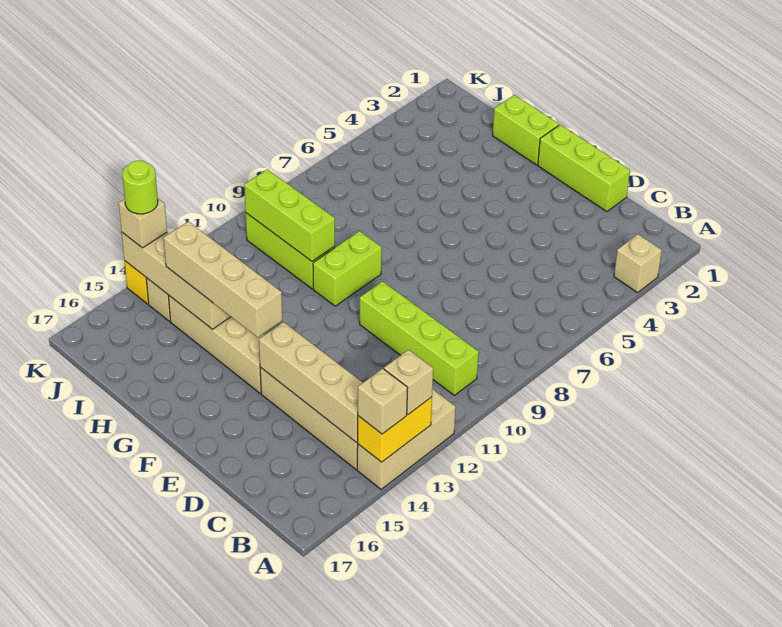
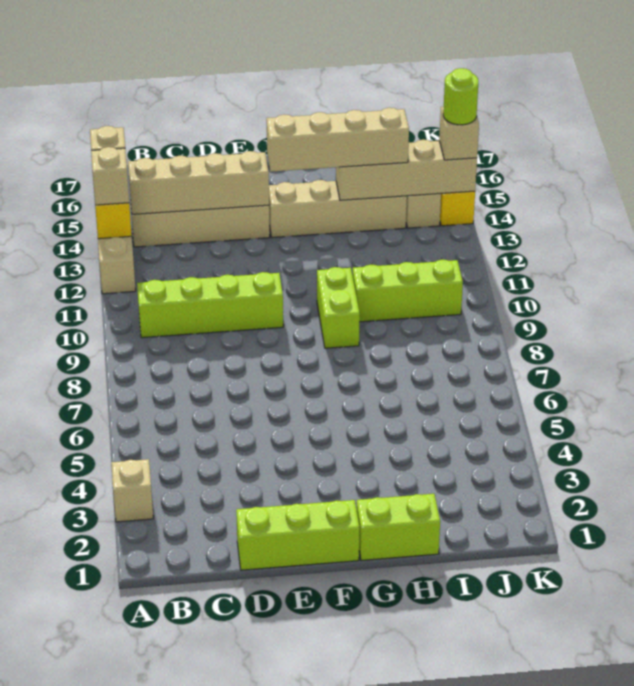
lime brick H10:J10 level 2 -> none

